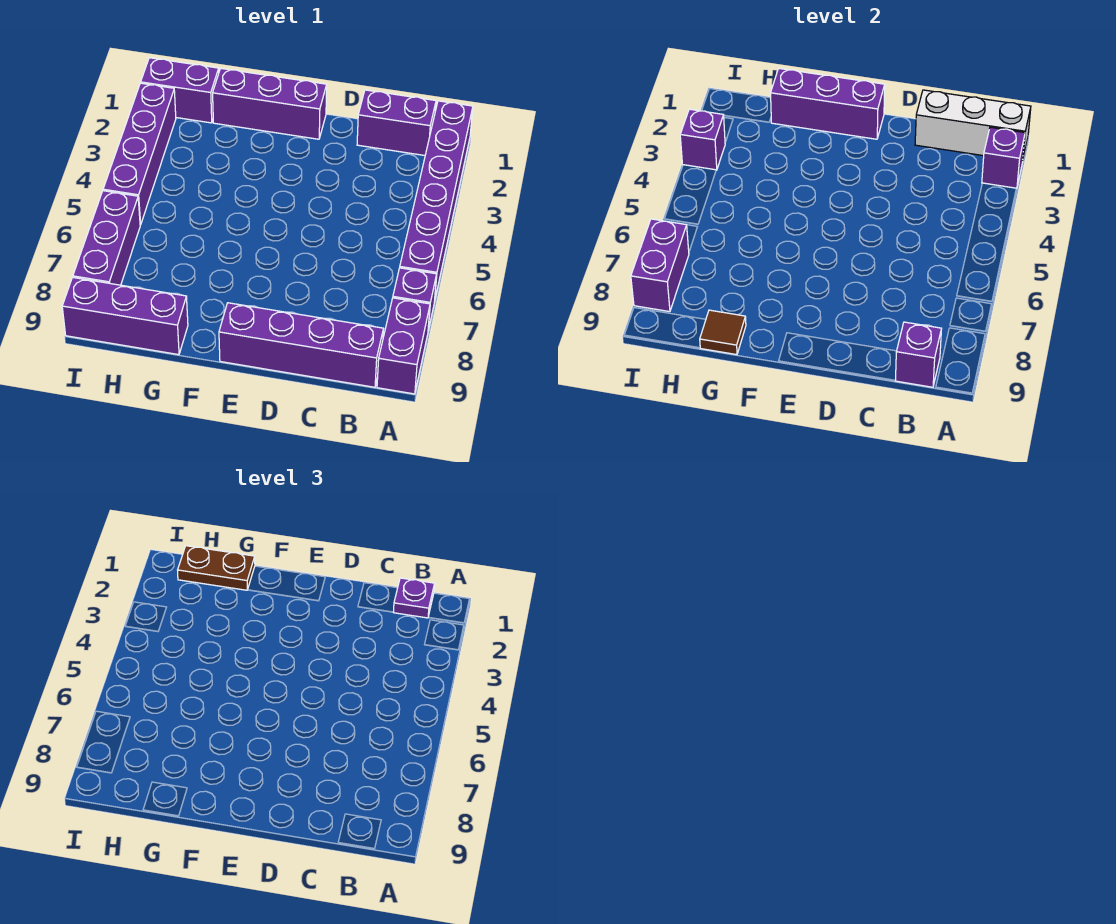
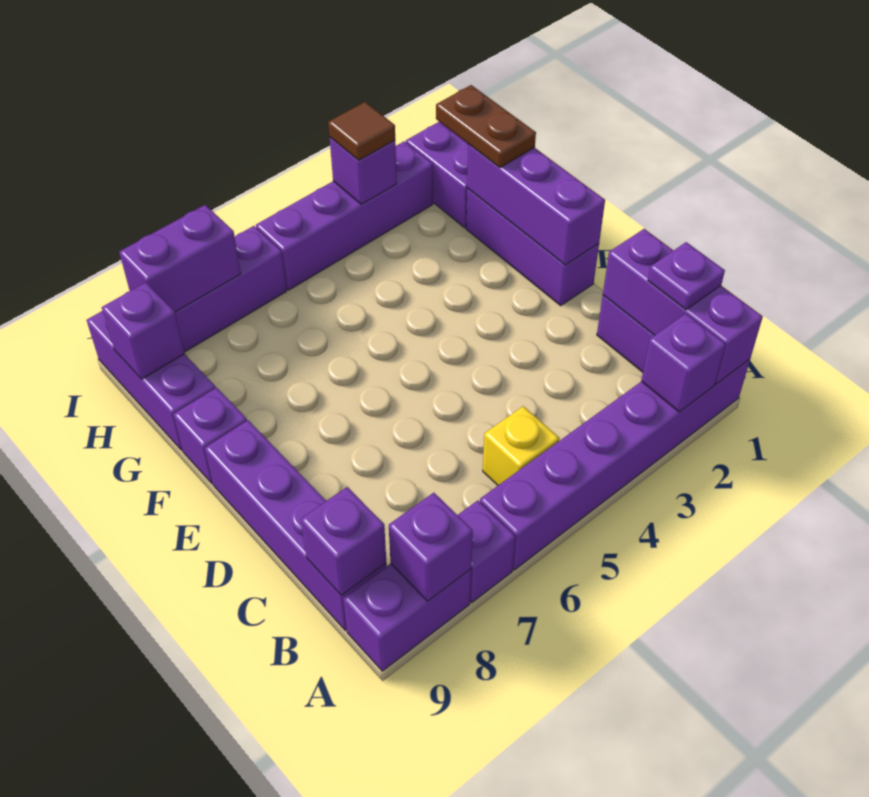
white brick A1:C1 level 2 -> purple brick A1:C1 level 2
none -> purple brick A8 level 2
none -> yellow brick B5 level 1
none -> purple brick F9 level 1
brown tile G9 level 2 -> brown tile I3 level 3
none -> purple brick H9 level 2

